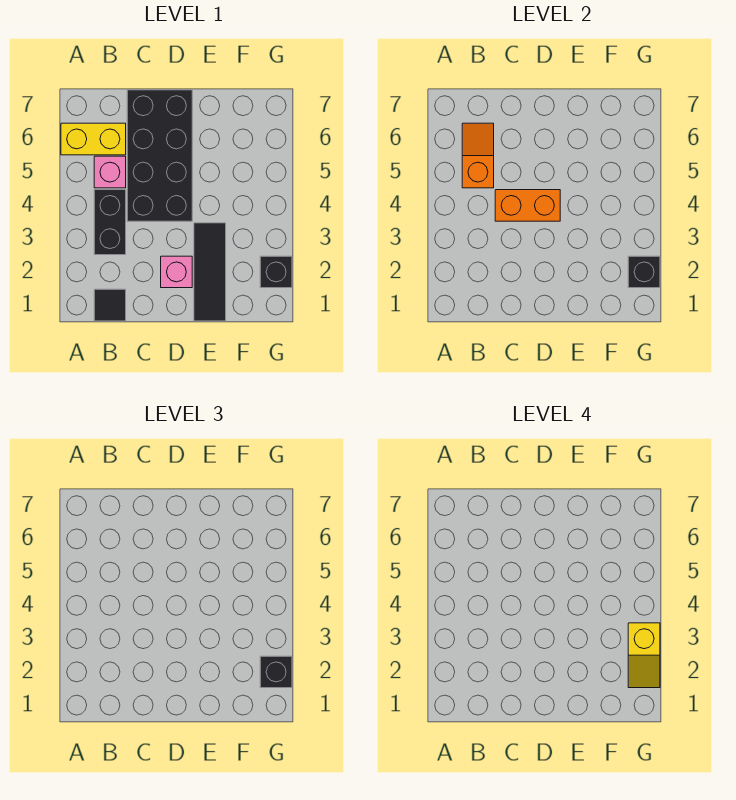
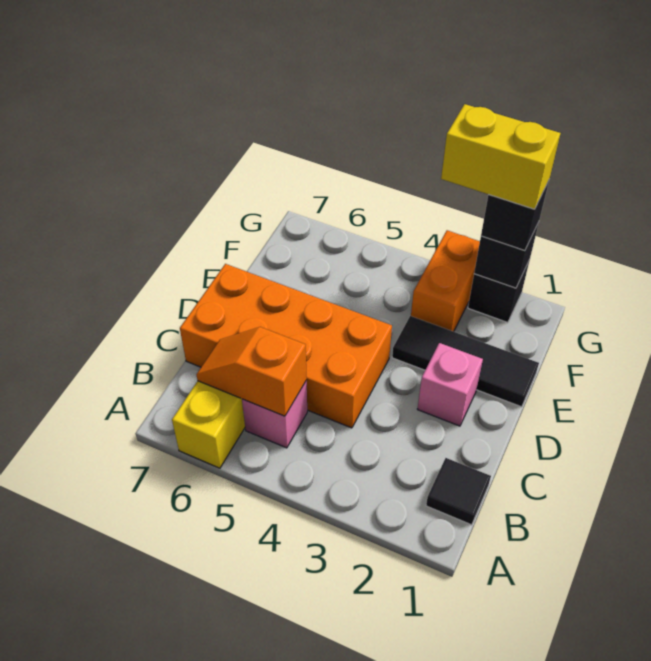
black brick B3:B4 level 1 -> none
black brick C4:D7 level 1 -> orange brick C4:D7 level 1
orange brick C4:D4 level 2 -> orange brick F3:G3 level 1
yellow slope G2:G3 level 4 top 3 -> yellow brick G2:G3 level 4

